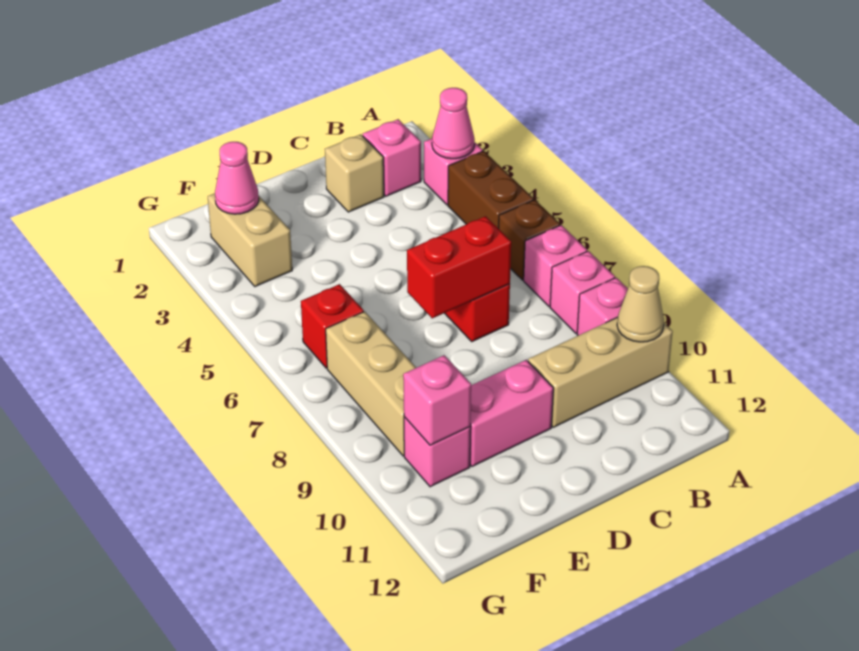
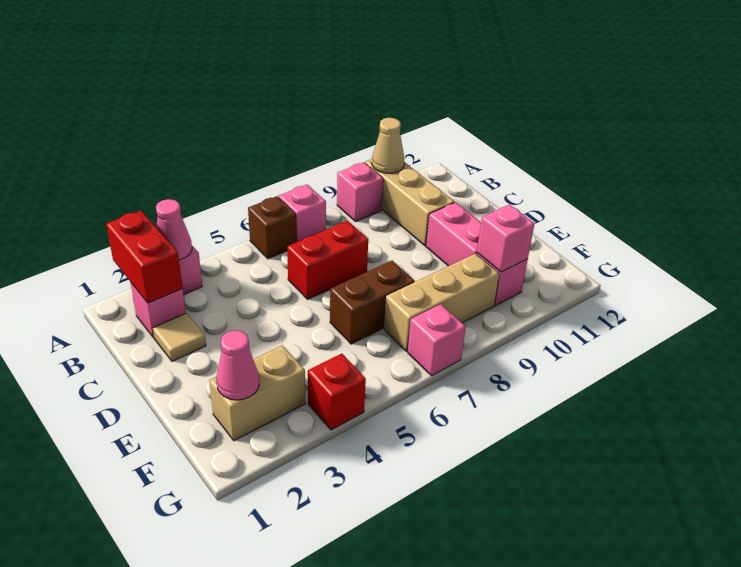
brown brick A4:A5 level 1 -> brown brick E6:E7 level 1
pink brick A8 level 1 -> pink brick G7 level 1
tan brick C2 level 1 -> tan tile C2 level 1
red brick C7:D7 level 2 -> red brick A2:B2 level 2
red brick F6 level 1 -> red brick G4 level 1

